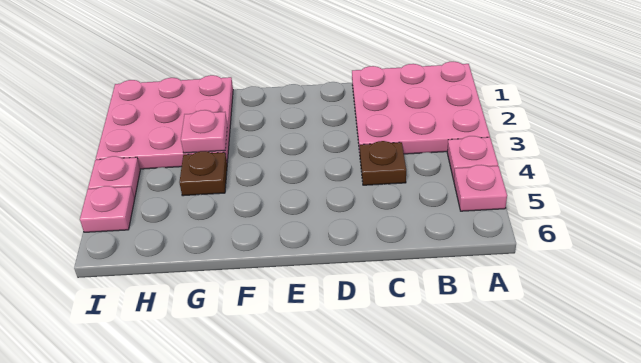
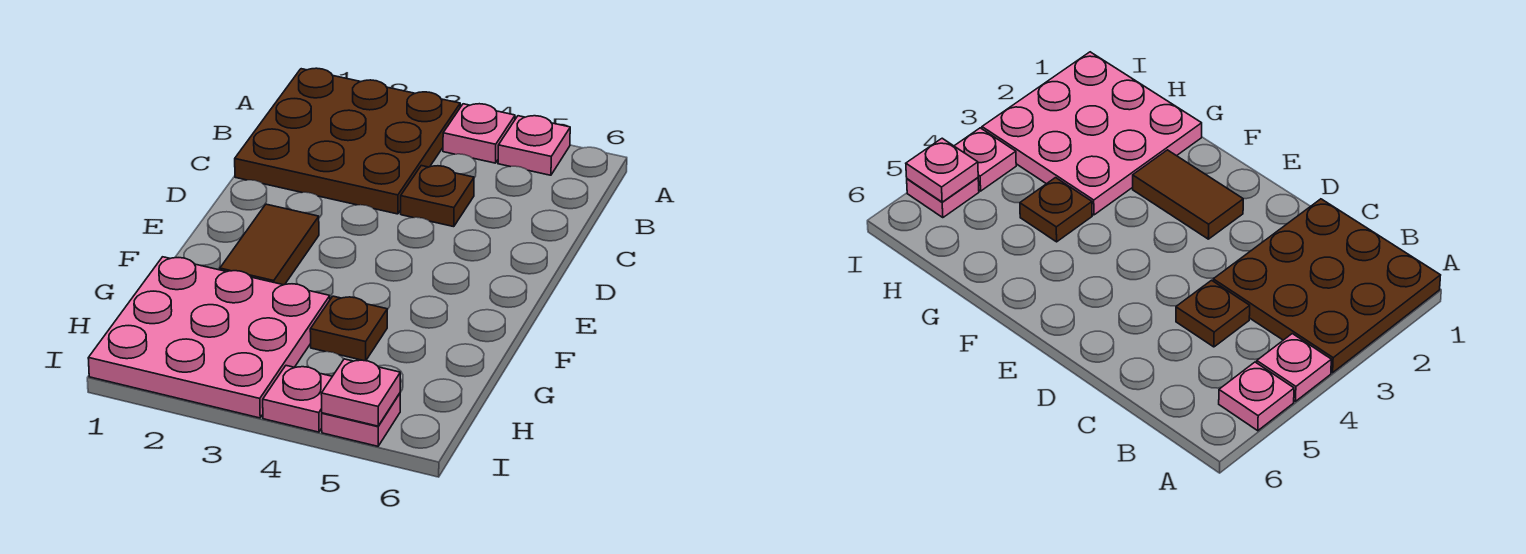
pink plate A1:C3 level 1 -> brown plate A1:C3 level 1
none -> brown tile E2:F2 level 1
pink plate G3 level 2 -> pink plate I5 level 2

